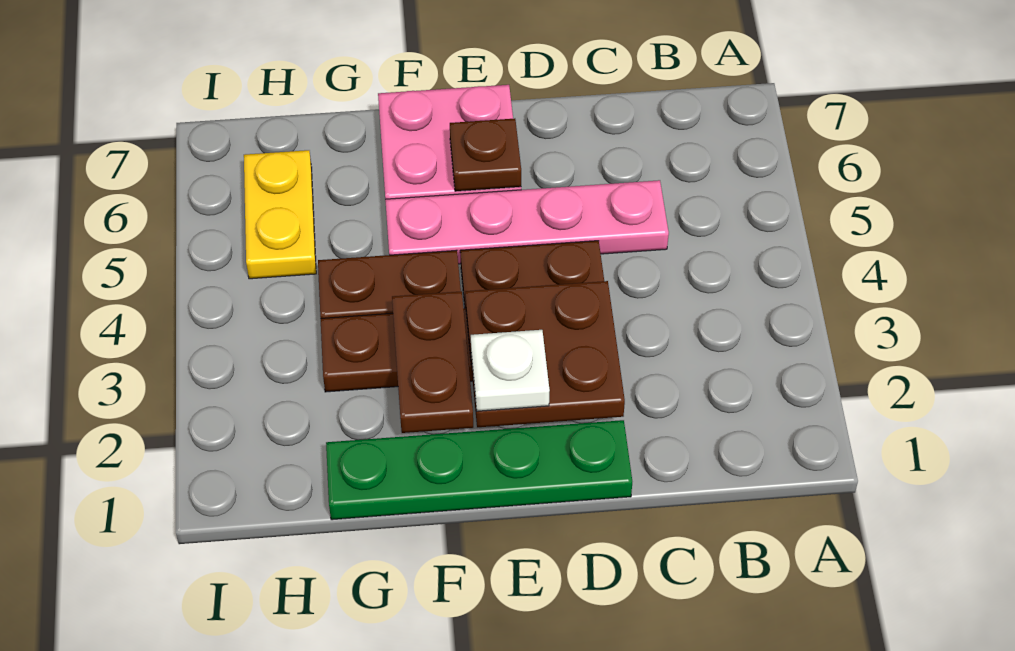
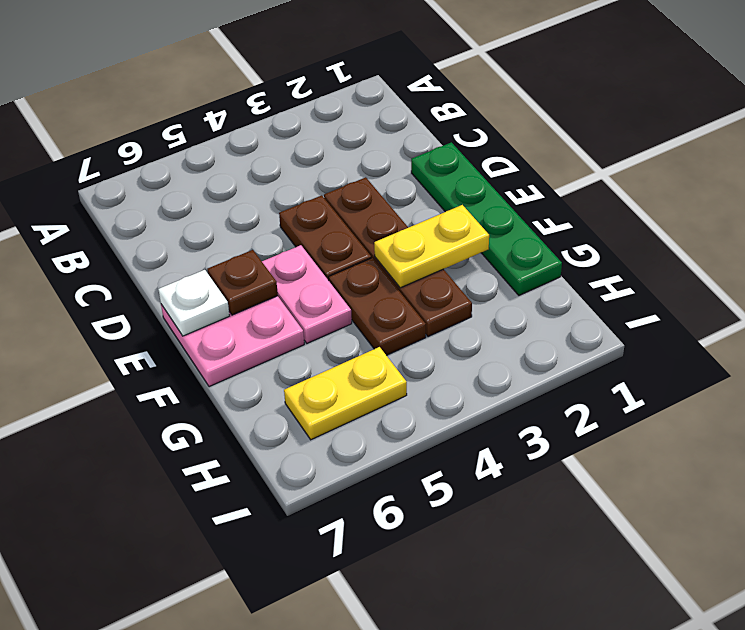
pink plate C5:F5 level 1 -> pink plate E5:F5 level 1
brown plate D2:E3 level 2 -> none
white plate E2 level 3 -> white plate E7 level 2
brown plate F2:F3 level 2 -> yellow plate F2:F3 level 2

